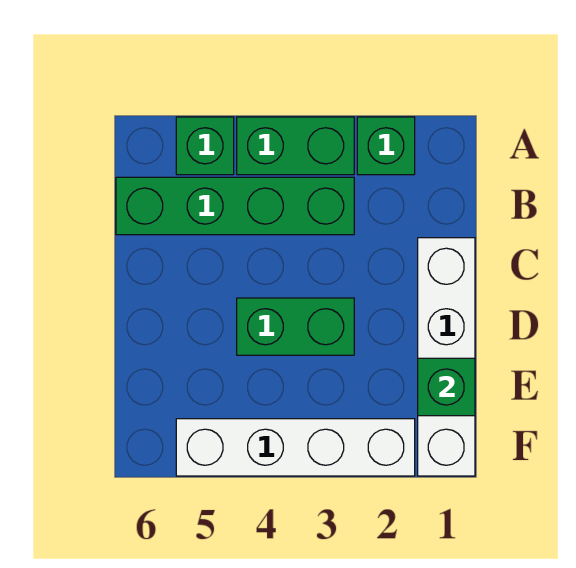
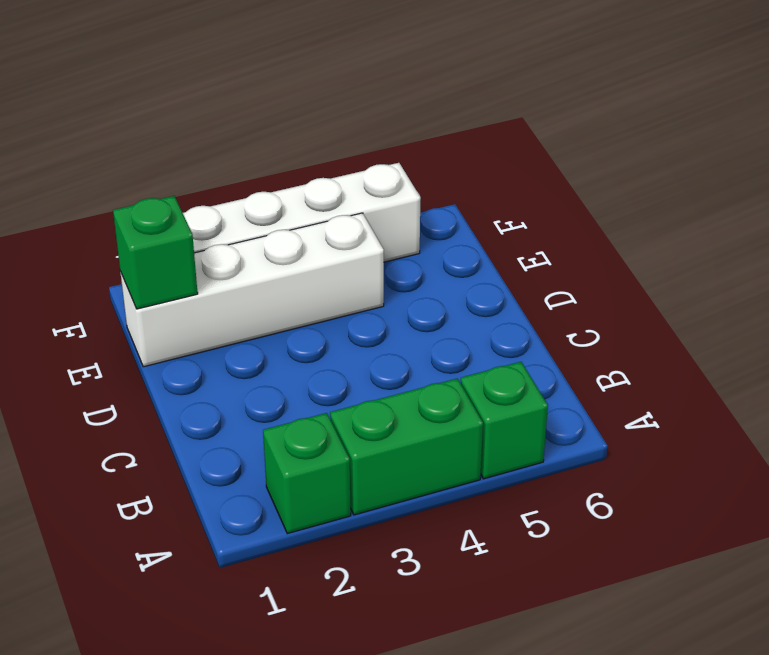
green brick B3:B6 level 1 -> none
white brick C1:F1 level 1 -> white brick E1:E4 level 1
green brick D3:D4 level 1 -> none

